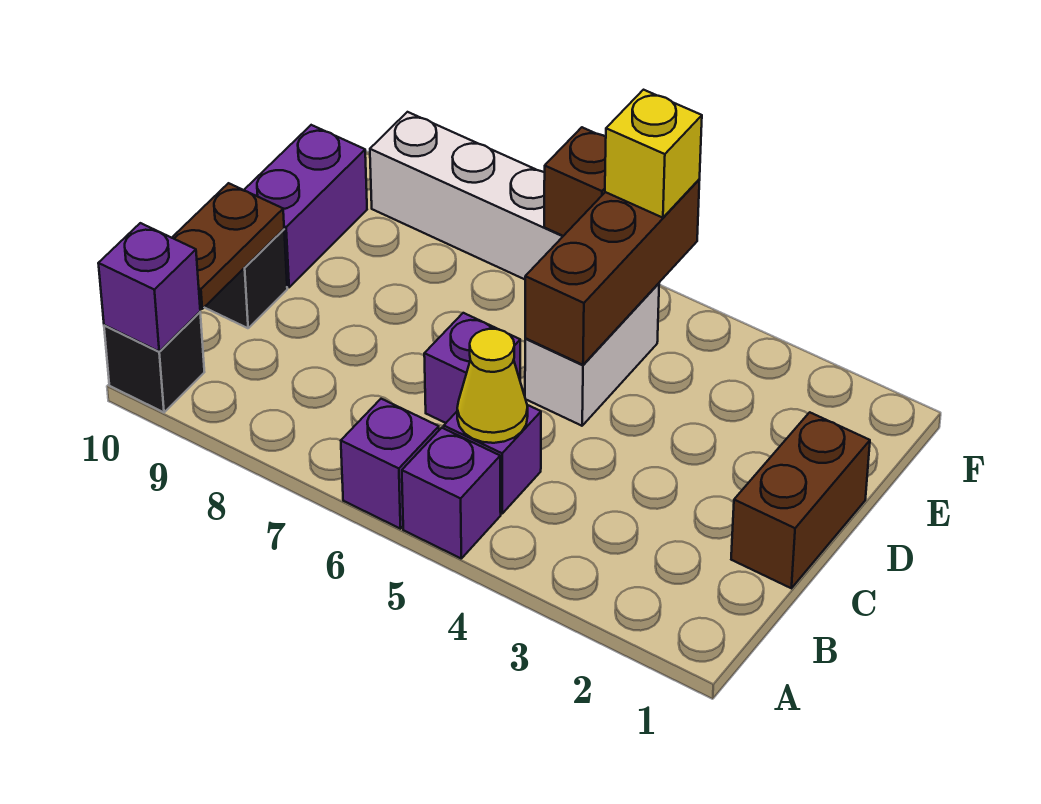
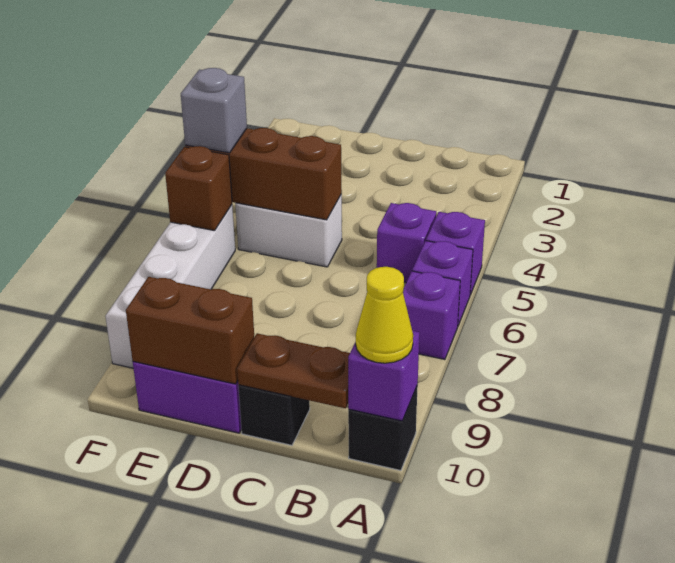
yellow cone B5 level 2 -> yellow cone A10 level 3
brown brick C1:D1 level 1 -> brown brick D10:E10 level 2
purple brick C6 level 1 -> purple brick A7 level 1
yellow brick F5 level 3 -> grey brick F5 level 3

